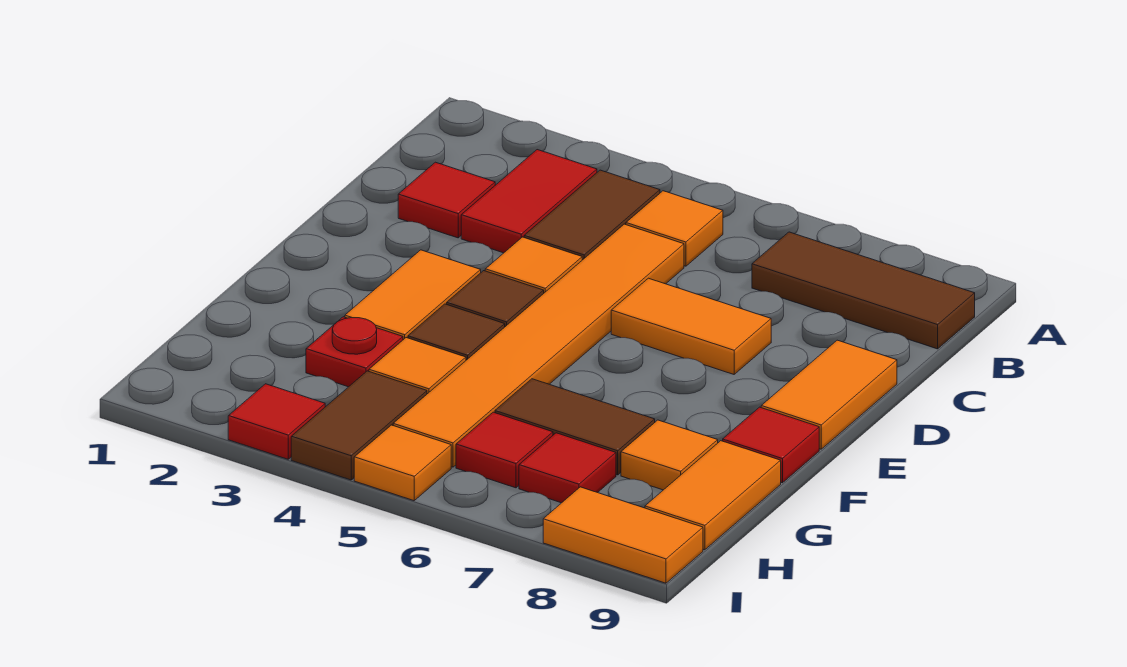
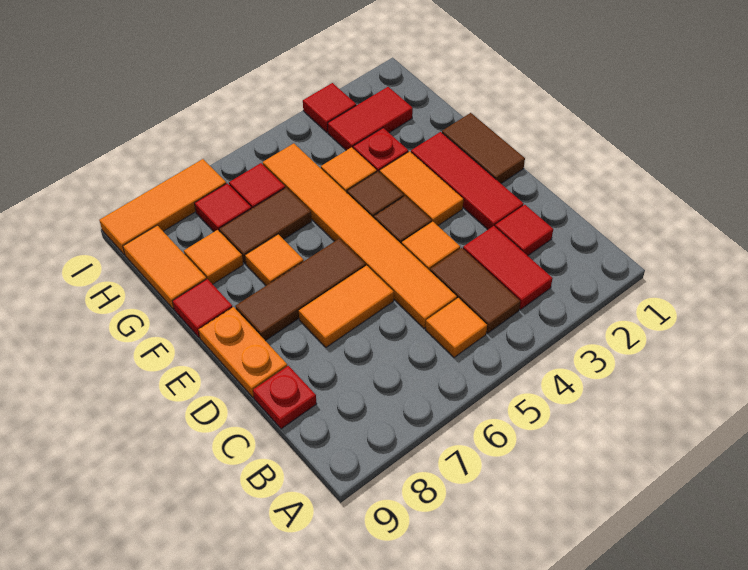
brown tile B7:B9 level 1 -> brown tile E6:E8 level 1
none -> red plate C9 level 1
none -> red tile D2:F2 level 1
orange tile D9:E9 level 1 -> orange plate D9:E9 level 1
none -> red tile H2:H3 level 1
brown tile H4:I4 level 1 -> brown tile E1:F1 level 1
orange tile I5 level 1 -> orange tile F7 level 1
orange tile I8:I9 level 1 -> orange tile I7:I9 level 1

